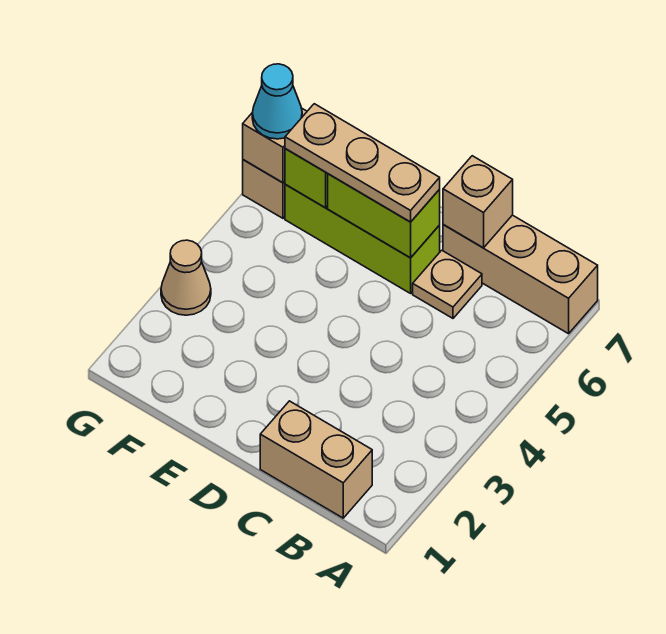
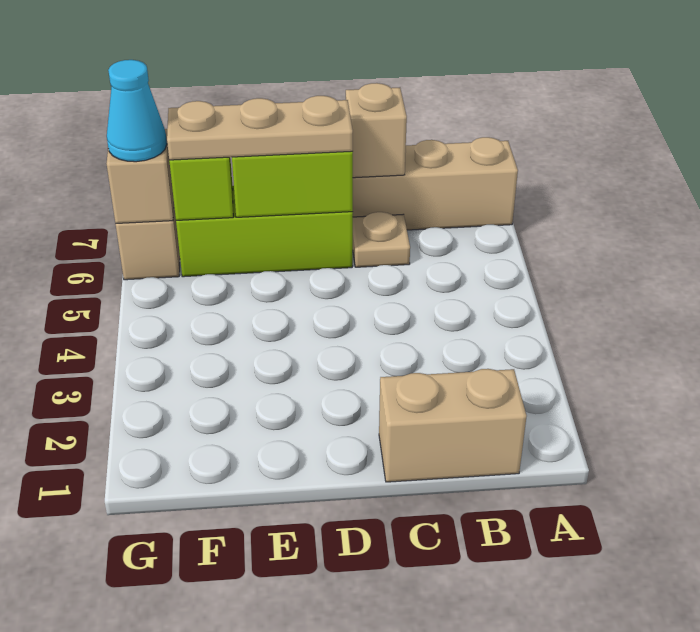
tan cone G3 level 1 -> none

